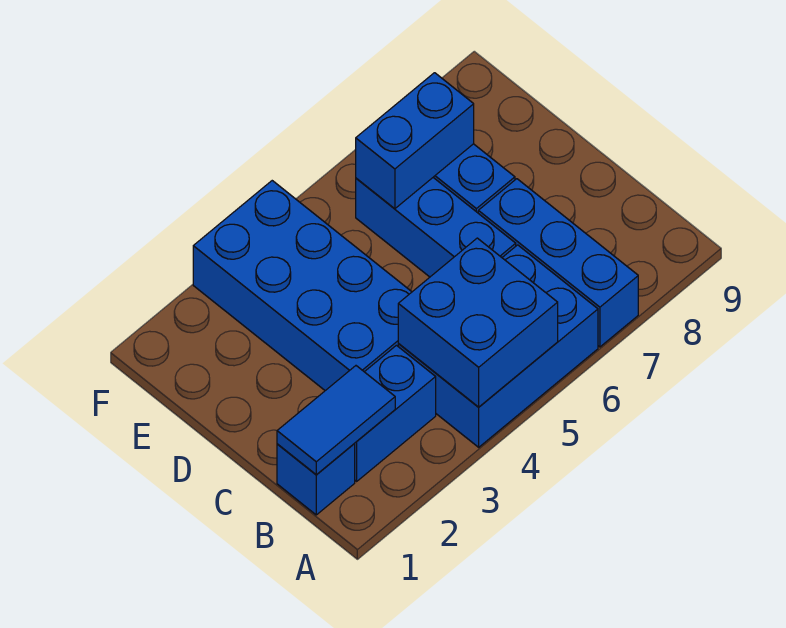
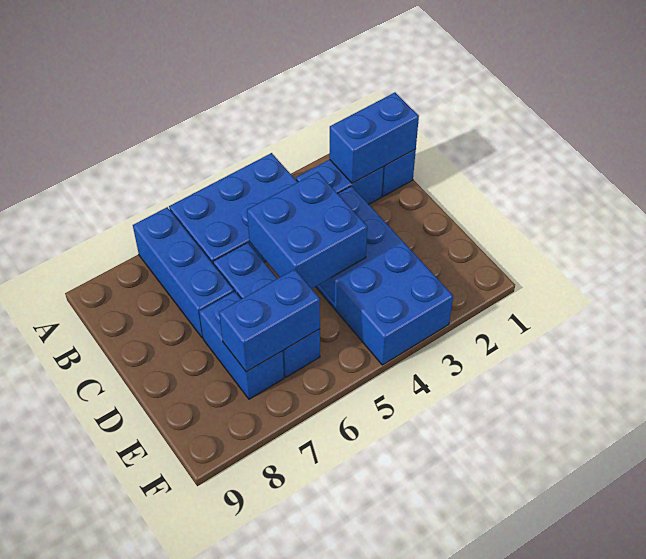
blue brick A4:B5 level 2 -> blue brick C4:D5 level 2
blue tile B1:B2 level 2 -> blue brick B1:B2 level 2

